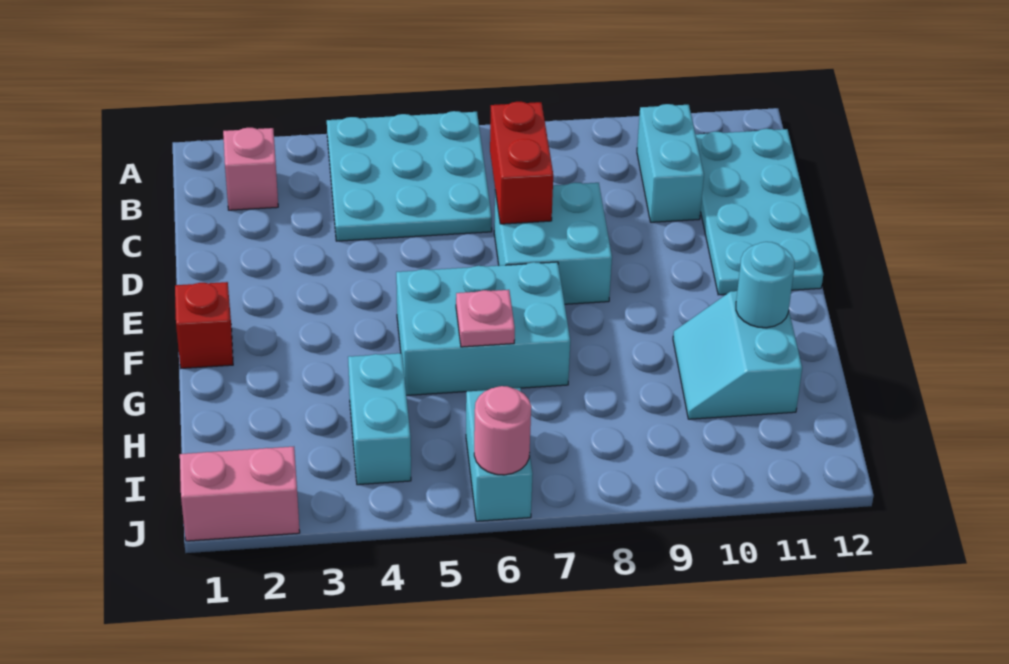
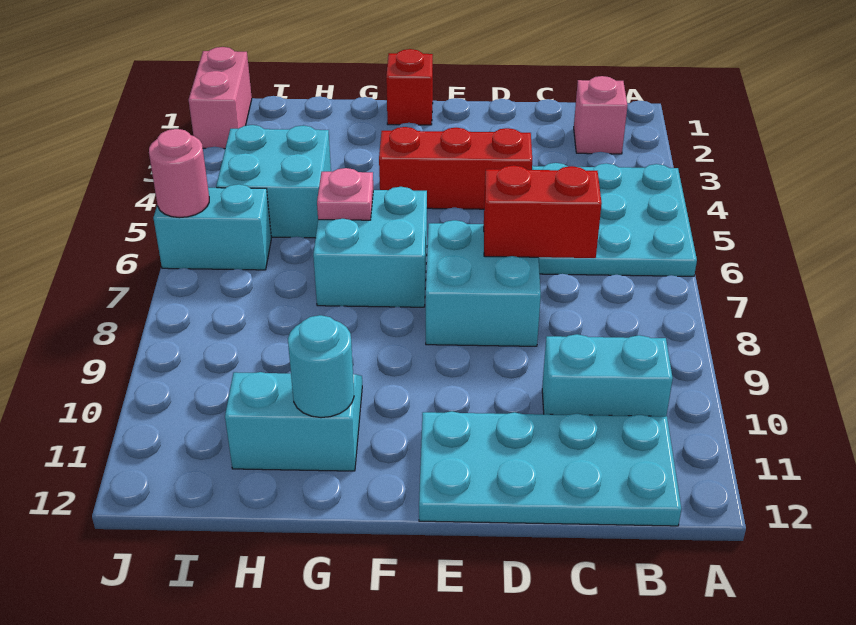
none -> red brick D4:F4 level 1
cyan brick F5:G7 level 1 -> cyan brick F6:G7 level 1
cyan brick H4:I4 level 1 -> cyan brick H4:I5 level 1

